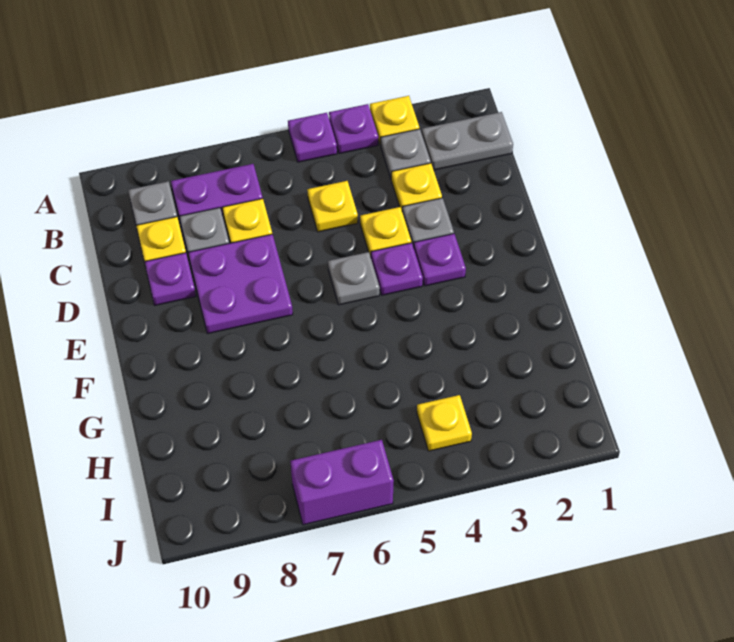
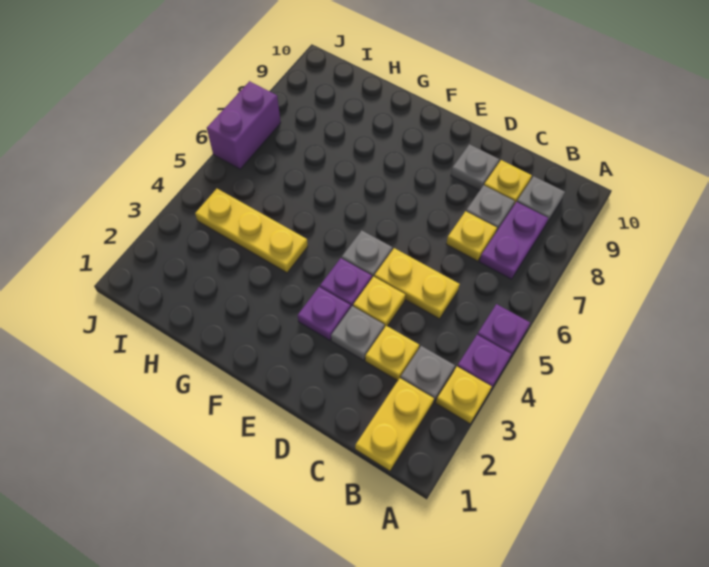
grey plate B1:B2 level 1 -> yellow plate B1:B2 level 1
yellow plate C5 level 1 -> yellow plate C5:D5 level 1
purple plate D7:E8 level 1 -> none
purple plate D9 level 1 -> grey plate D9 level 1
yellow plate I4 level 1 -> yellow plate G4:I4 level 1

